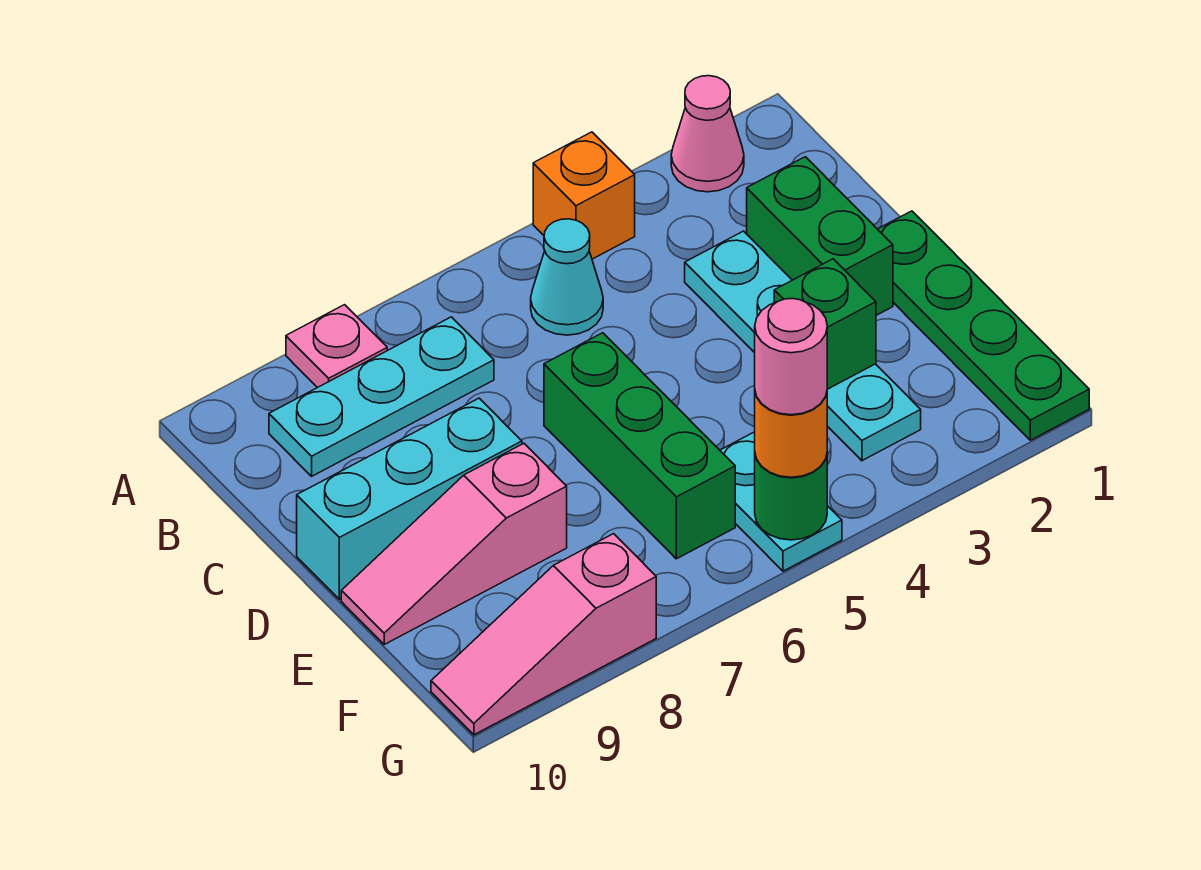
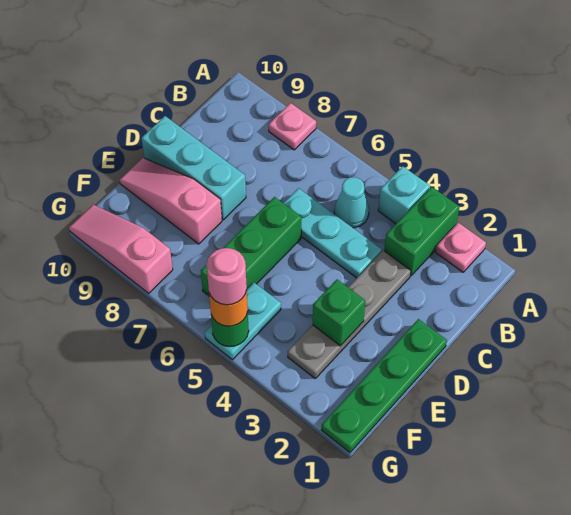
pink cone A2 level 1 -> pink plate A2 level 1
orange brick A4 level 1 -> cyan brick A4 level 1
cyan plate B7:B9 level 1 -> cyan plate C4:C6 level 1
green brick C2:D2 level 1 -> green brick A3:B3 level 1
cyan plate C3:F3 level 1 -> grey plate C3:F3 level 1

